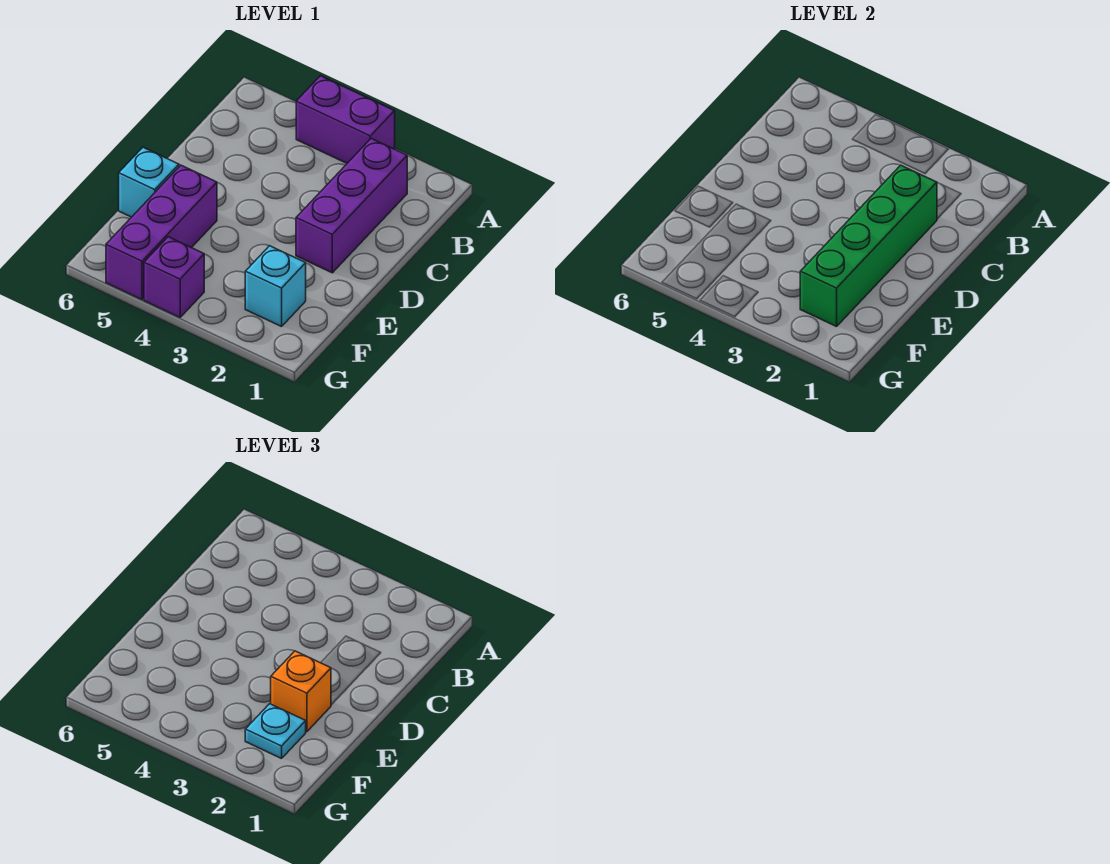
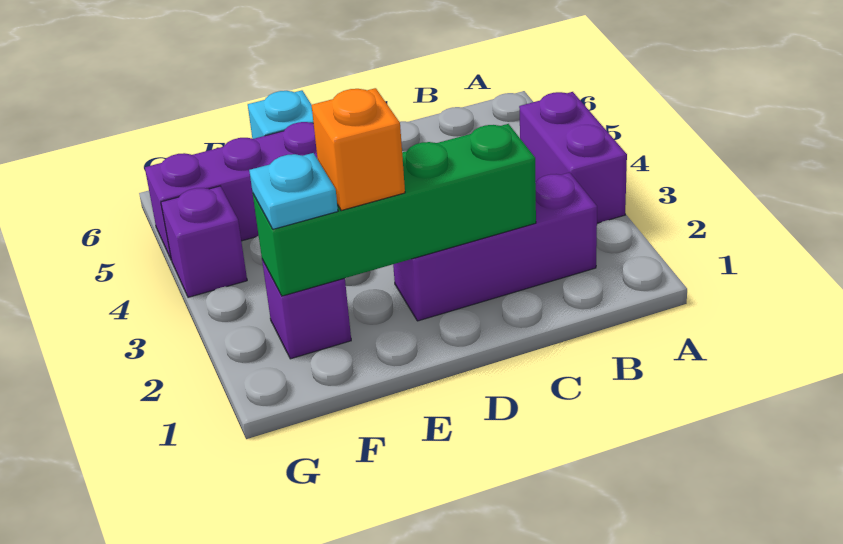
cyan brick F2 level 1 -> purple brick F2 level 1

